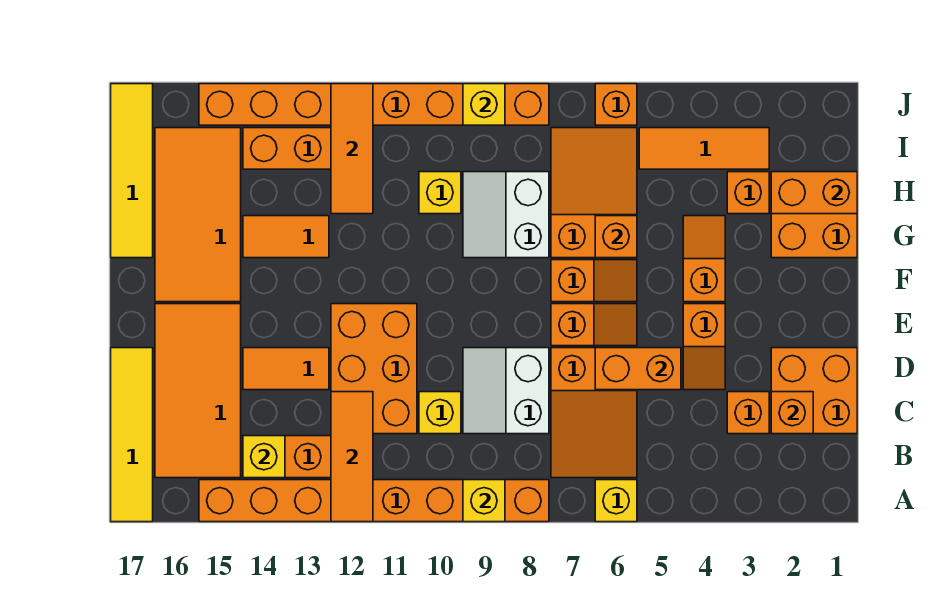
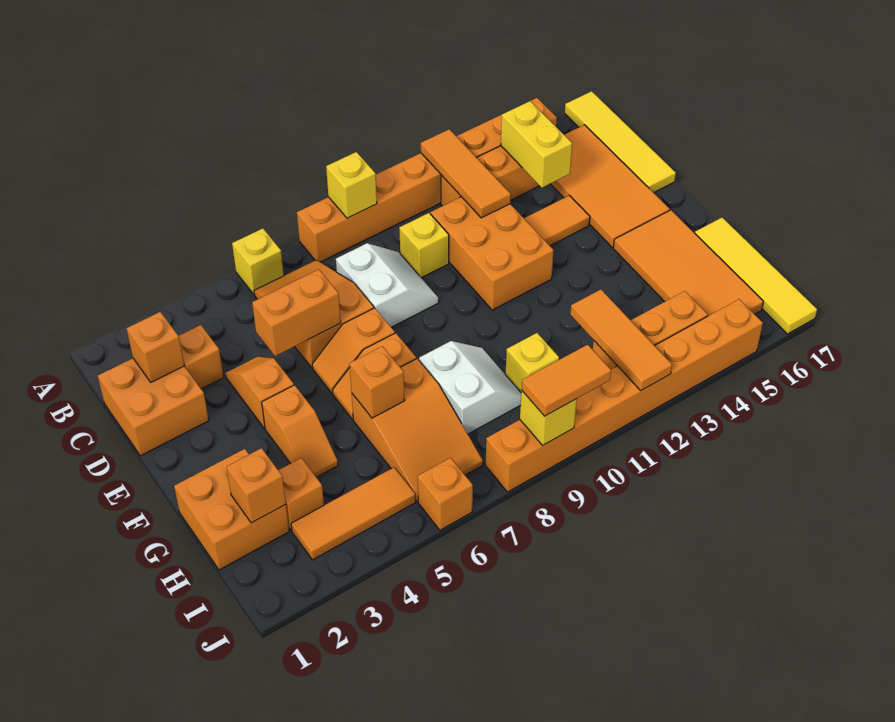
yellow brick B14 level 2 -> yellow brick B14:C14 level 2
orange tile G13:G14 level 1 -> orange tile J9:J10 level 3
orange brick H1:H2 level 2 -> orange brick H2 level 2

